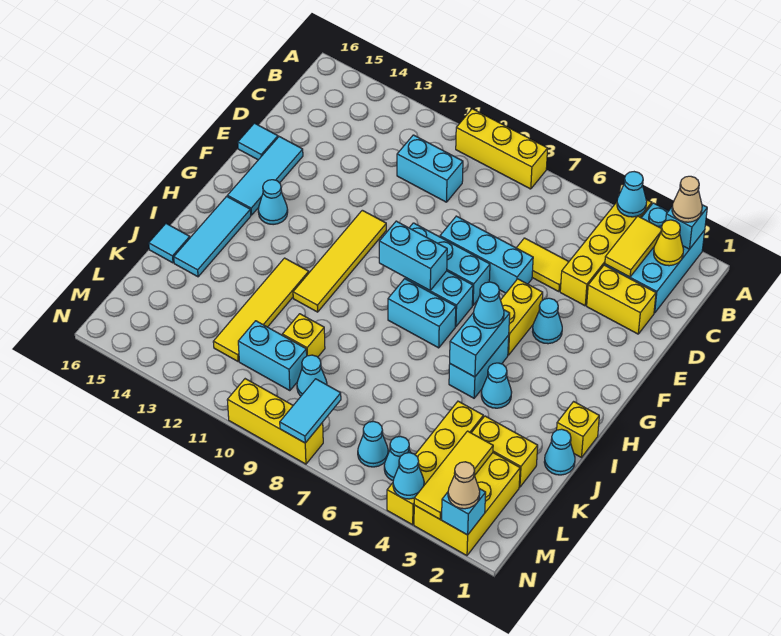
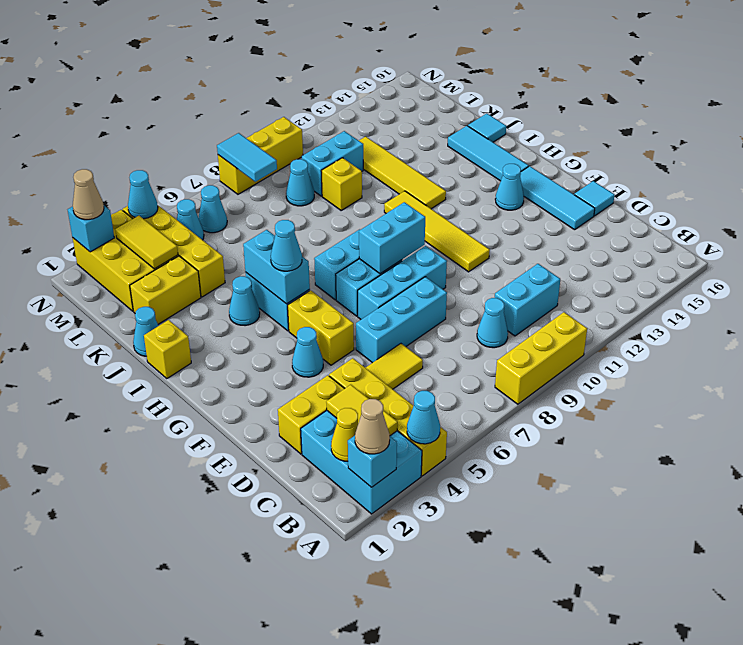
none -> cyan cone C9 level 1
yellow tile L3:N3 level 2 -> yellow tile L3:M3 level 2

